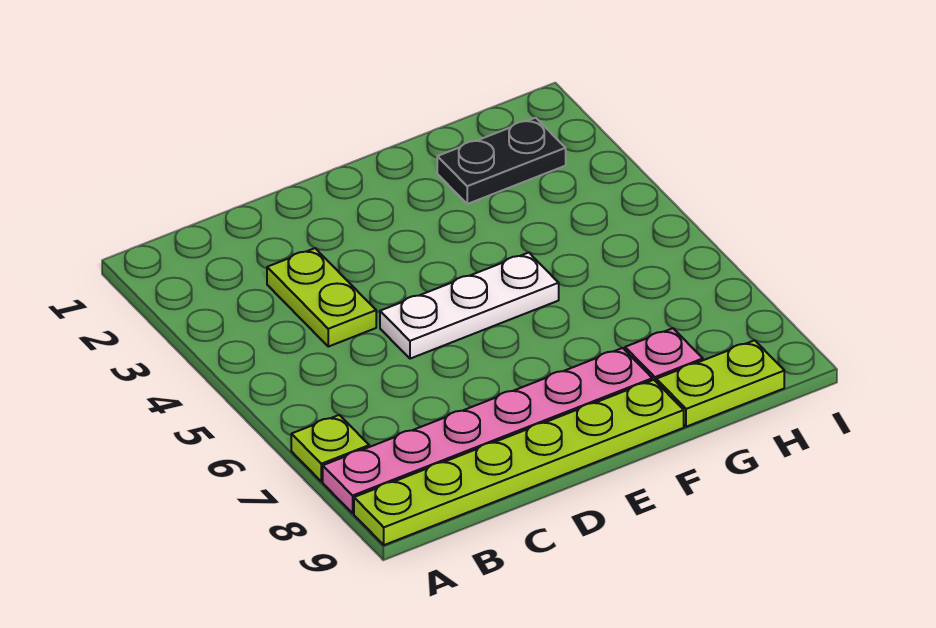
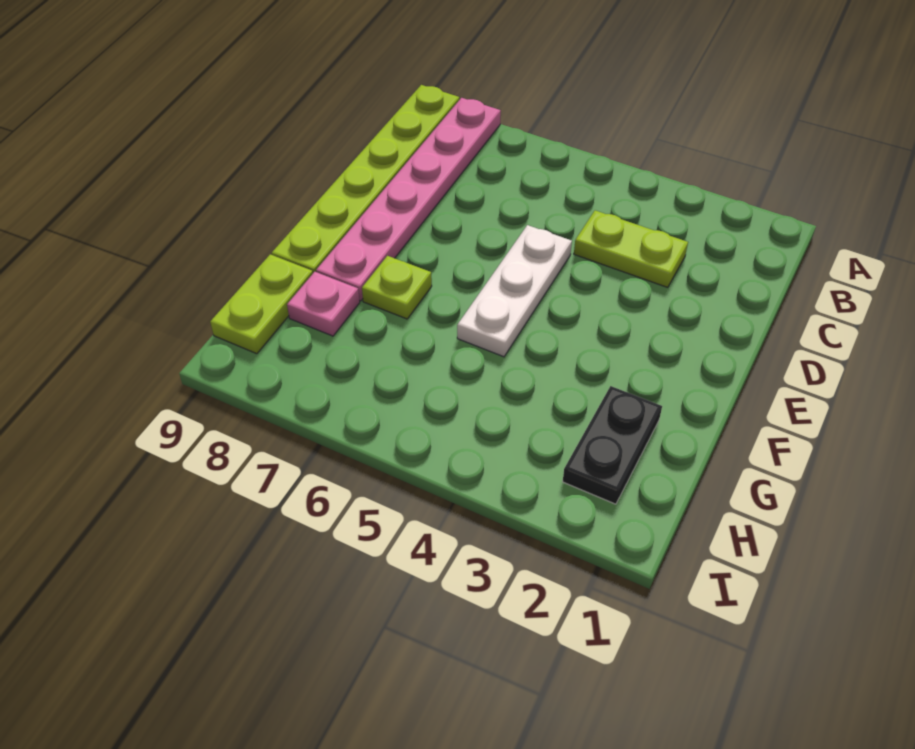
lime plate A7 level 1 -> lime plate F7 level 1

